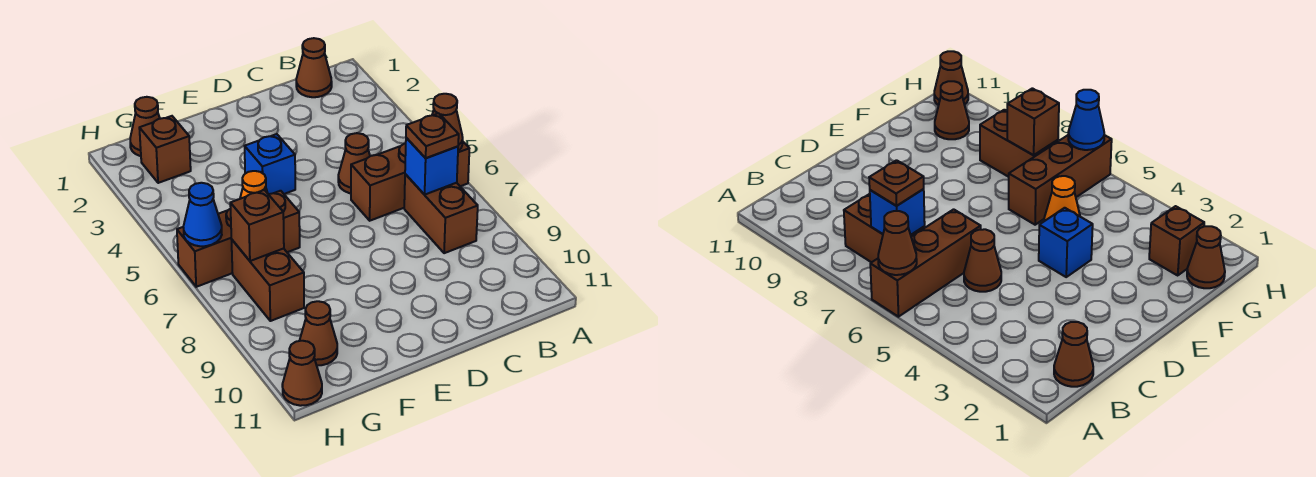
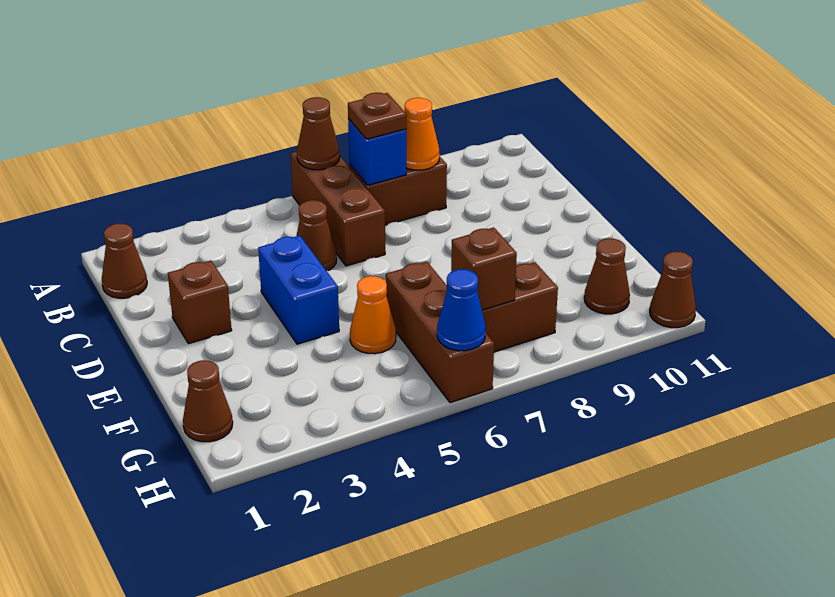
none -> orange cone B8 level 2
blue brick E4 level 1 -> blue brick D4:E4 level 1
brown brick G2 level 1 -> brown brick D2 level 1

